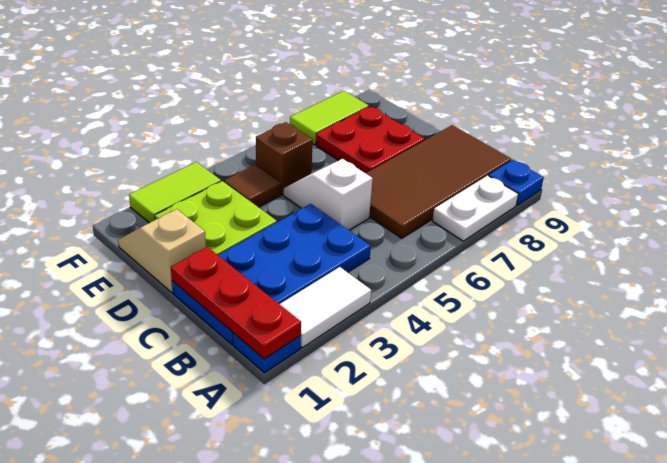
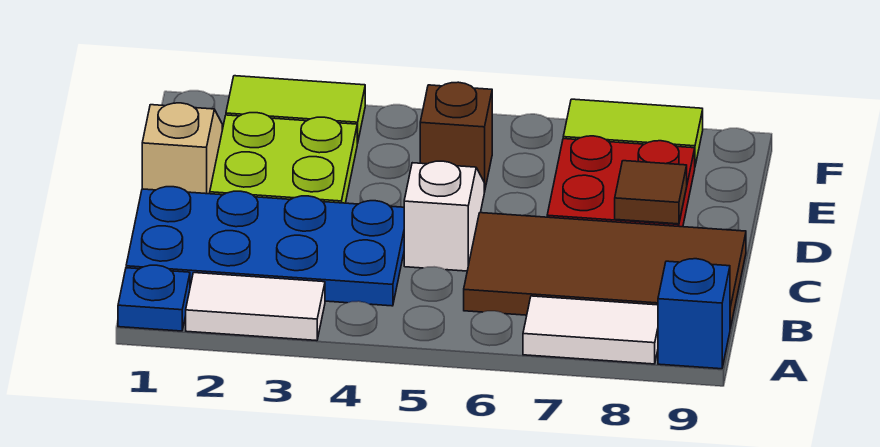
red plate A1:C1 level 2 -> none
white plate A7:A8 level 1 -> white tile A7:A8 level 1
blue plate A9 level 1 -> blue brick A9 level 1
brown tile E4 level 1 -> brown tile D8 level 2

